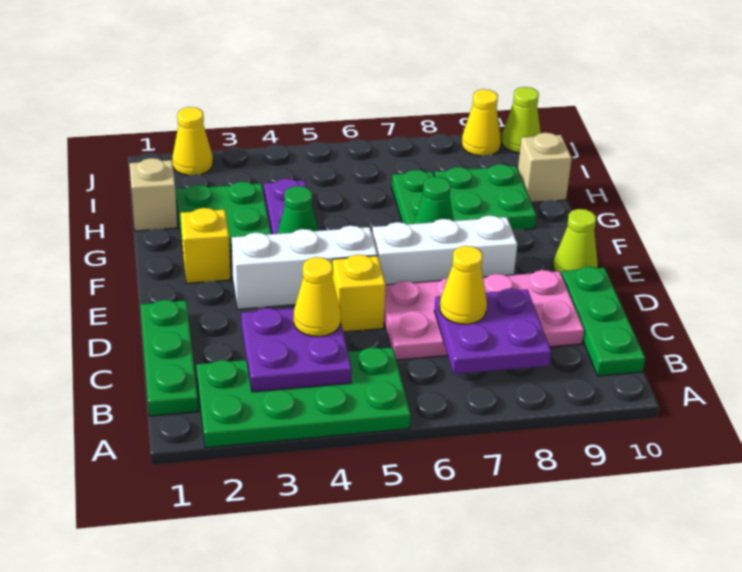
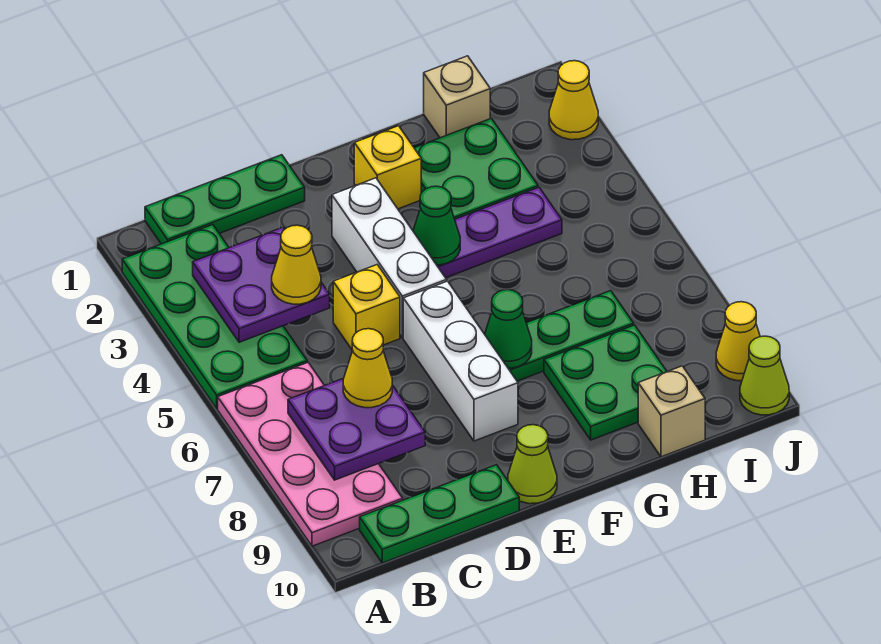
pink plate C6:D9 level 1 -> pink plate A6:B9 level 1

